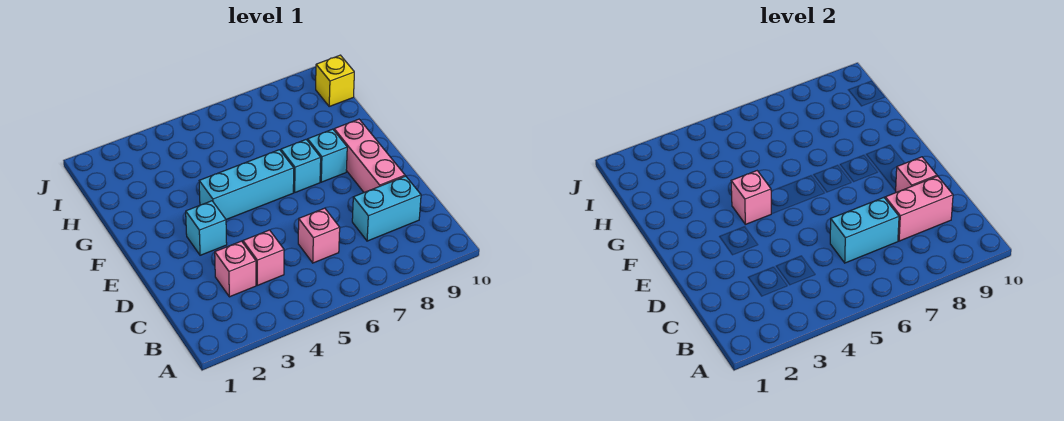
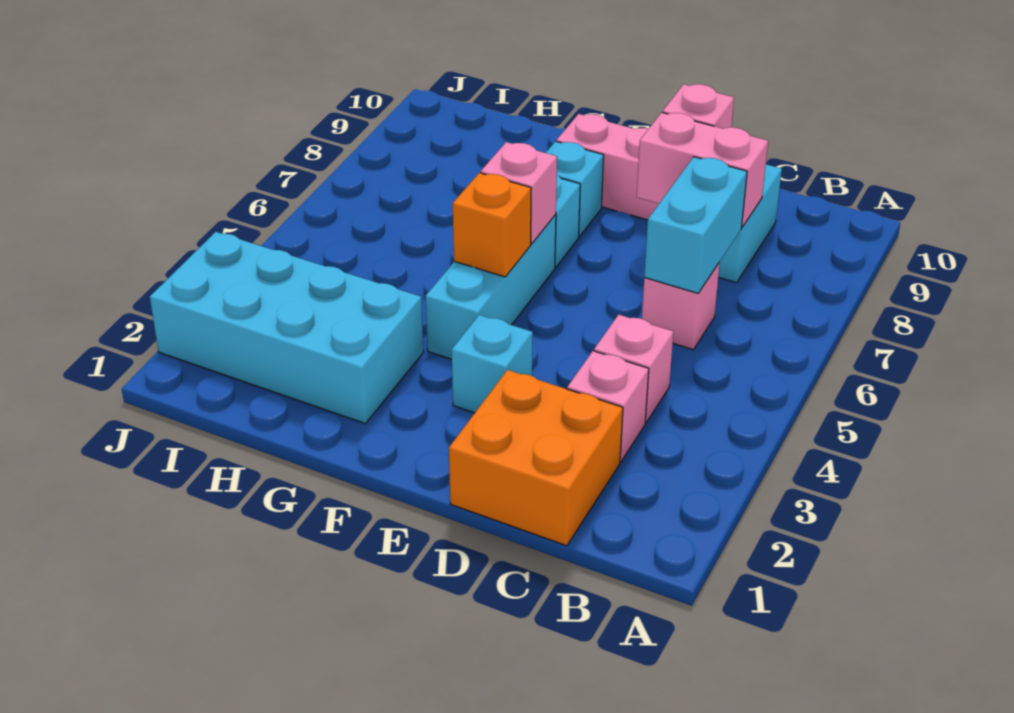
none -> orange brick C1:D2 level 1
pink brick C8:C9 level 2 -> pink brick C8:D8 level 2
pink brick F4 level 2 -> pink brick F6 level 2
none -> orange brick F5 level 2
none -> cyan brick G2:J3 level 1
yellow brick I10 level 1 -> none

